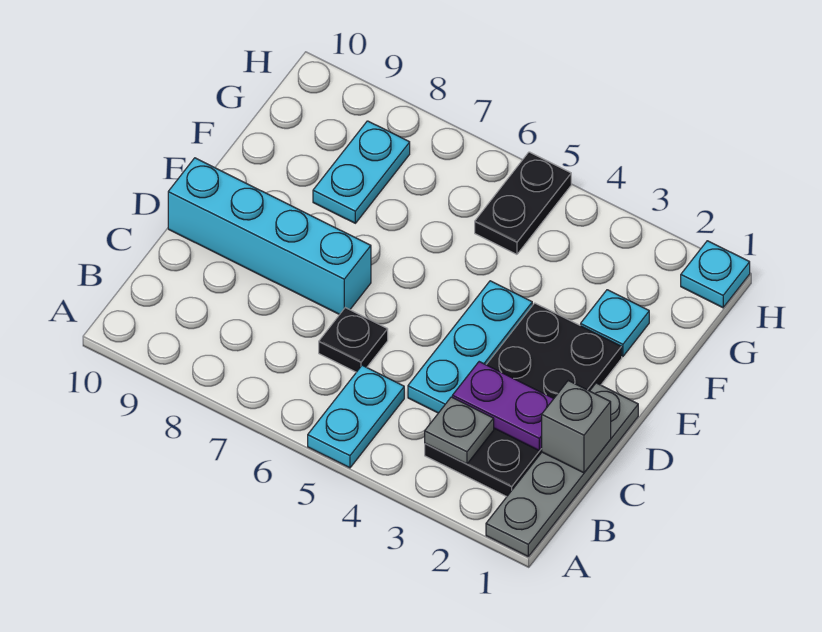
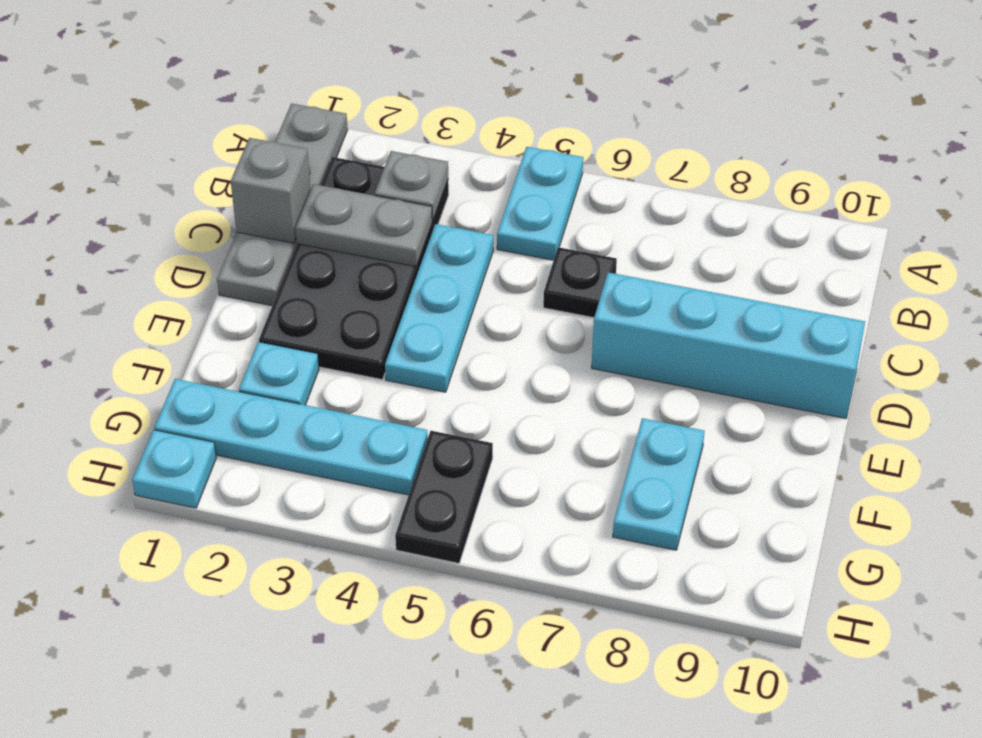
purple plate C2:C3 level 2 -> grey plate C2:C3 level 2
none -> cyan plate G1:G4 level 1

